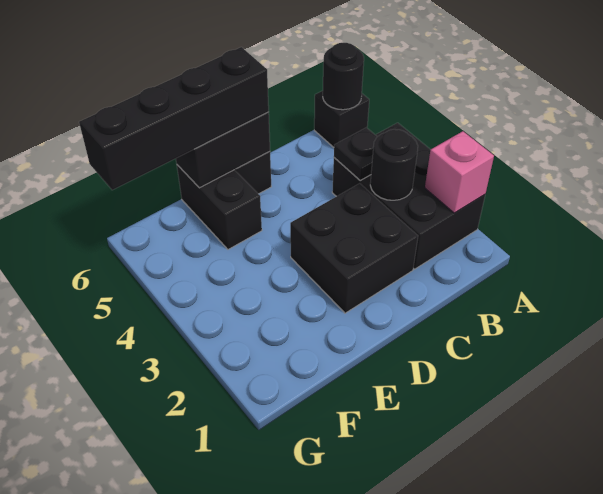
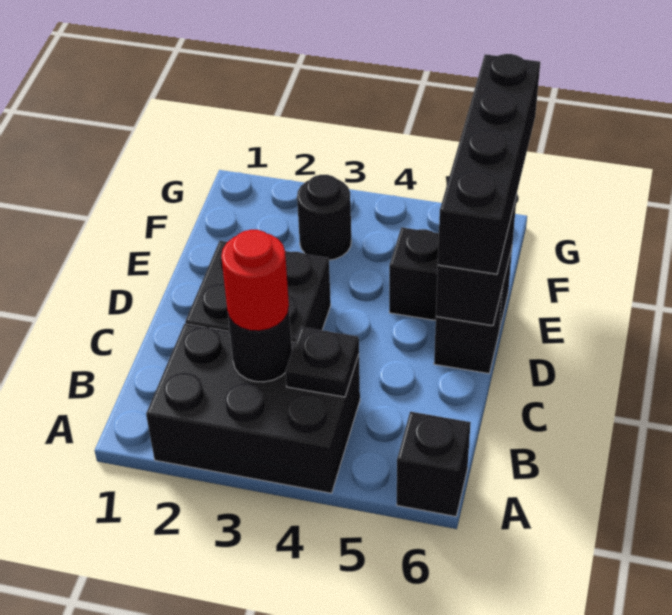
pink brick A2 level 2 -> none
black round brick A6 level 2 -> black round brick F3 level 1
none -> red round brick B3 level 3

